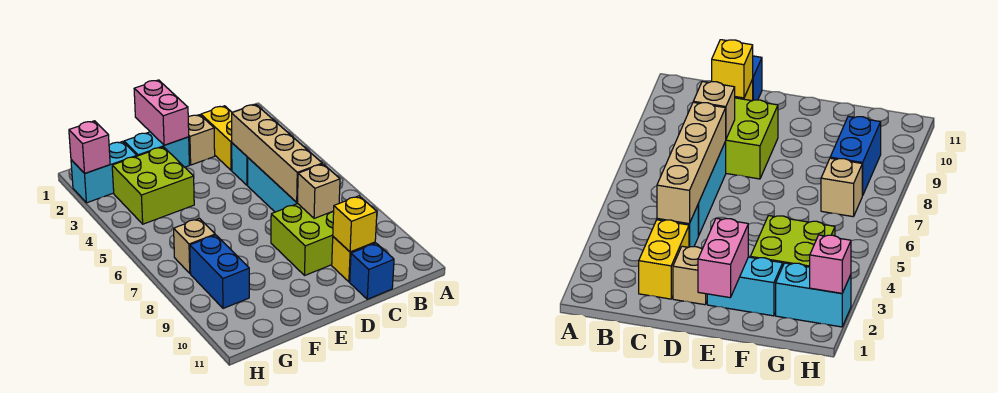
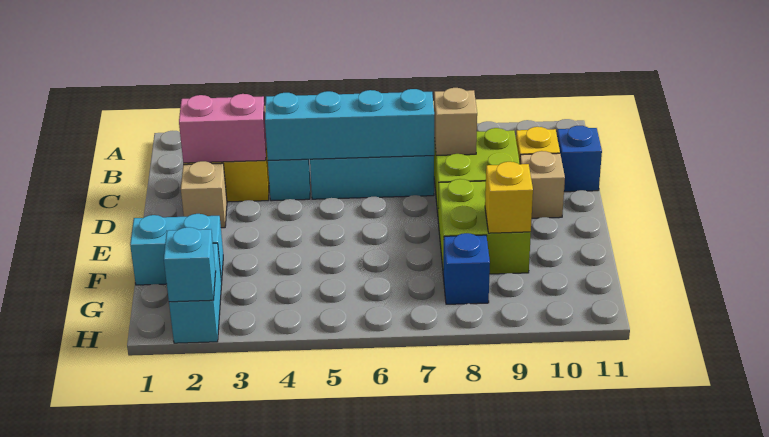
tan brick C4:C7 level 2 -> cyan brick C4:C7 level 2
yellow brick C10 level 2 -> yellow brick F9 level 2
pink brick E1:E2 level 2 -> pink brick C2:C3 level 2
cyan brick E2:F2 level 1 -> cyan brick F1:F2 level 1
lime brick F3:G4 level 1 -> lime brick E8:F9 level 1
tan brick G7 level 1 -> tan brick D10 level 1
blue brick G8:G9 level 1 -> blue brick G8 level 1
pink brick H2 level 2 -> cyan brick H2 level 2

